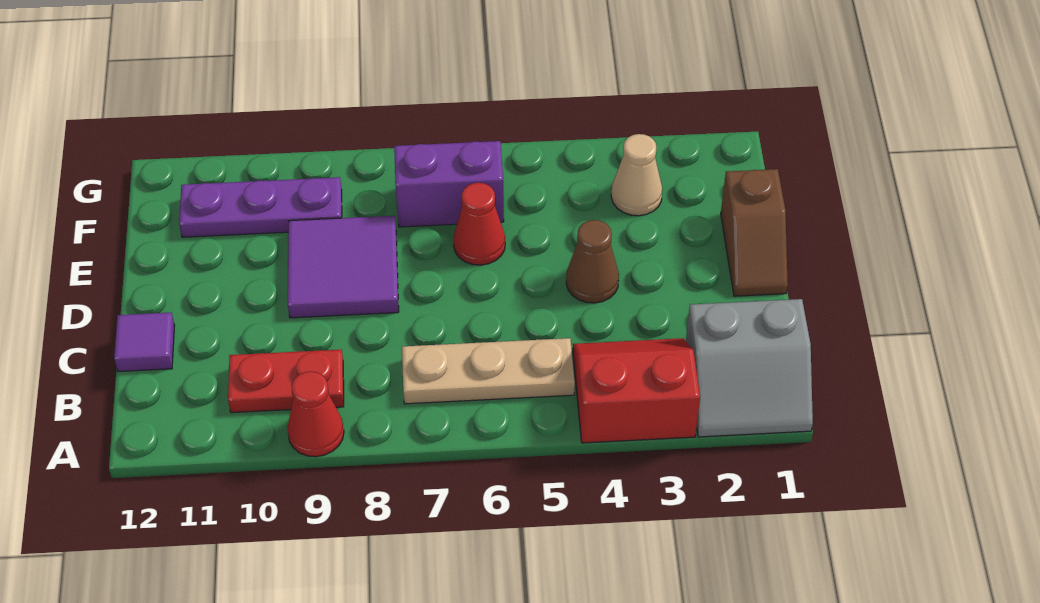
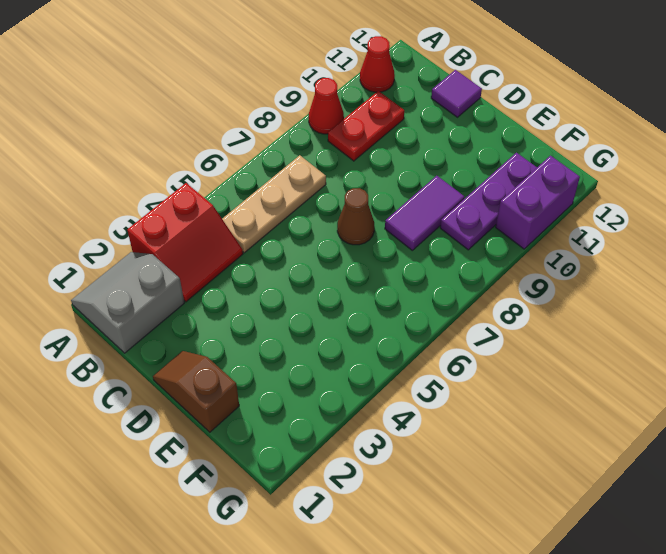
brown cone D4 level 1 -> brown cone D7 level 1
purple tile D8:E9 level 1 -> purple tile E8:E9 level 1
red cone E6 level 1 -> red cone A11 level 1
tan cone F3 level 1 -> none
purple brick F6:F7 level 1 -> purple brick G10:G11 level 1

